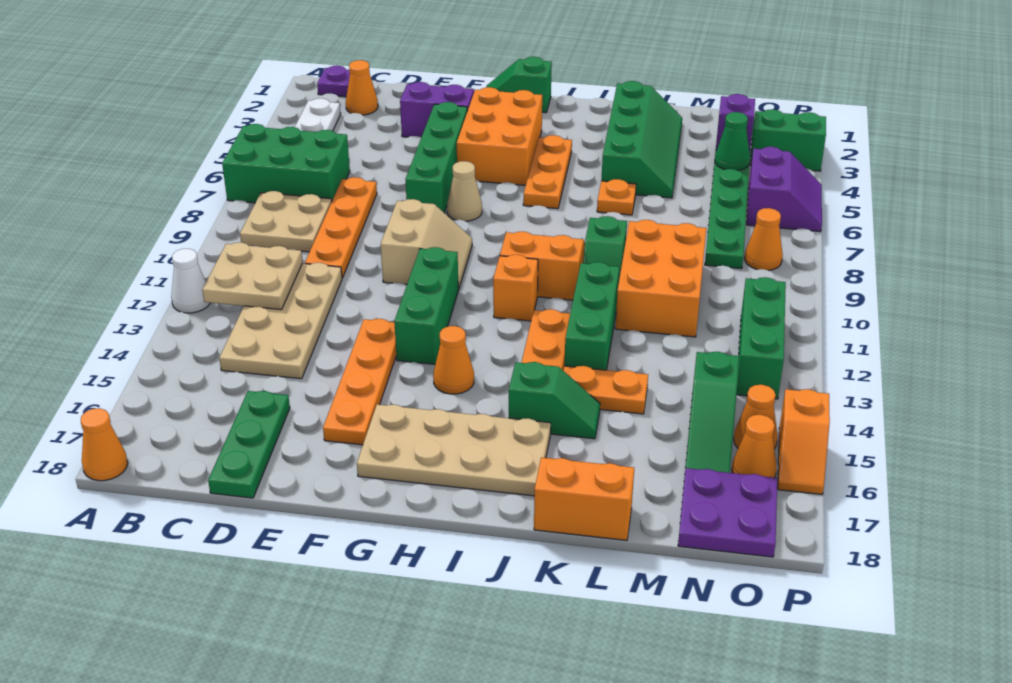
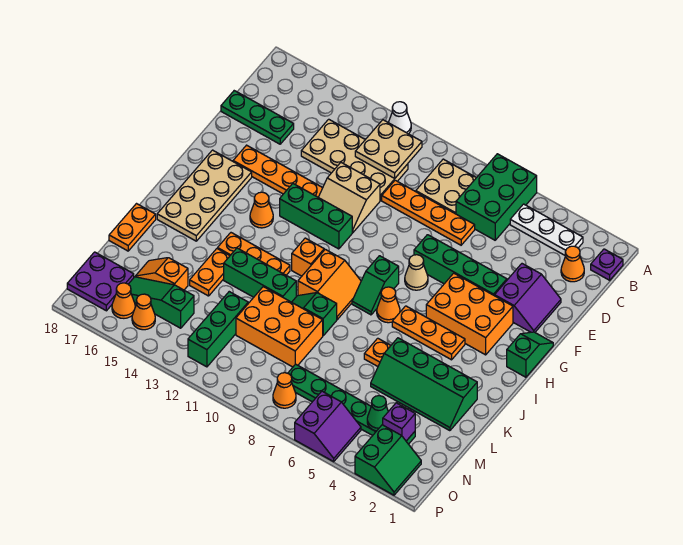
orange cone A18 level 1 -> orange cone I7 level 1
tan slope F9:G10 level 1 top F -> tan slope E11:F12 level 1 top E
green slope J15:K15 level 1 top J -> green slope H8:I8 level 1 top H
orange brick K18:L18 level 1 -> orange plate K18:L18 level 1
purple slope O5:P6 level 1 top O -> purple slope O5:P6 level 1 top 6
green brick O11:O13 level 1 -> green brick M12:O12 level 1
orange slope P15:P16 level 1 top 15 -> orange slope M15:M16 level 1 top 15

